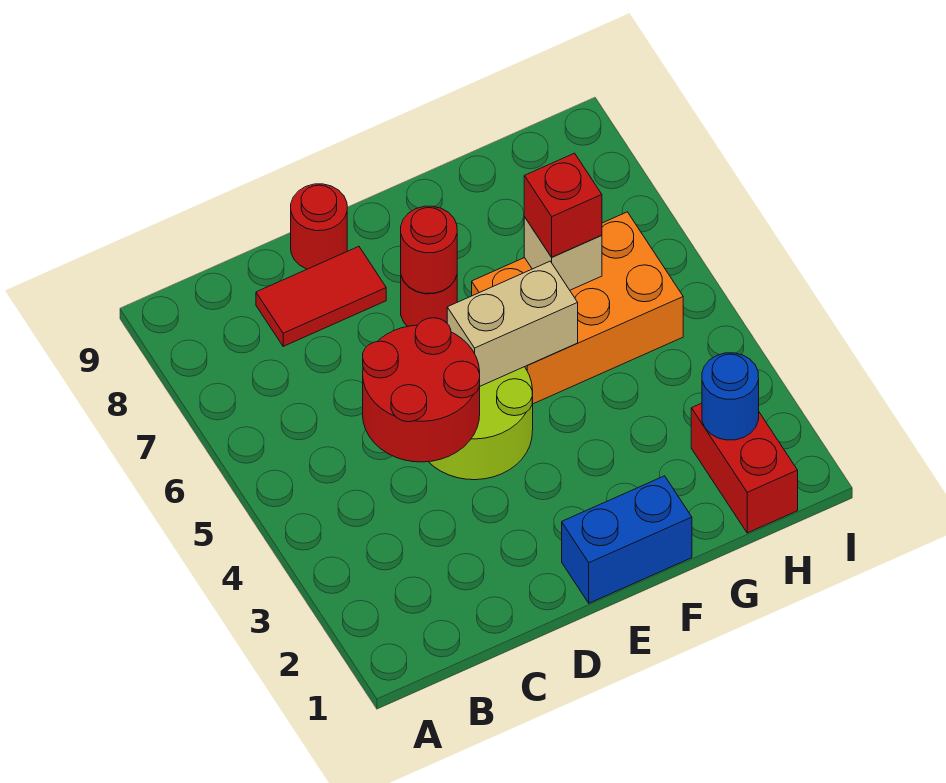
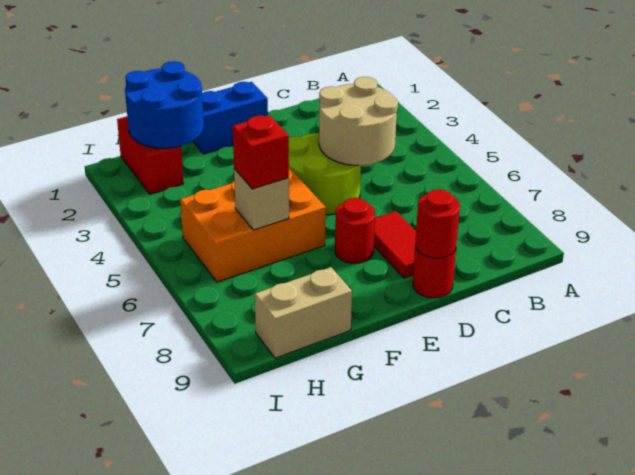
red round brick C4:D5 level 2 -> tan round brick C4:D5 level 2
red tile C8:D8 level 1 -> red tile D7:D8 level 1
tan brick E5:F5 level 2 -> tan brick G9:H9 level 1
red round brick E7 level 2 -> red round brick D9 level 2
blue round brick H2 level 2 -> blue round brick G1:H2 level 2

